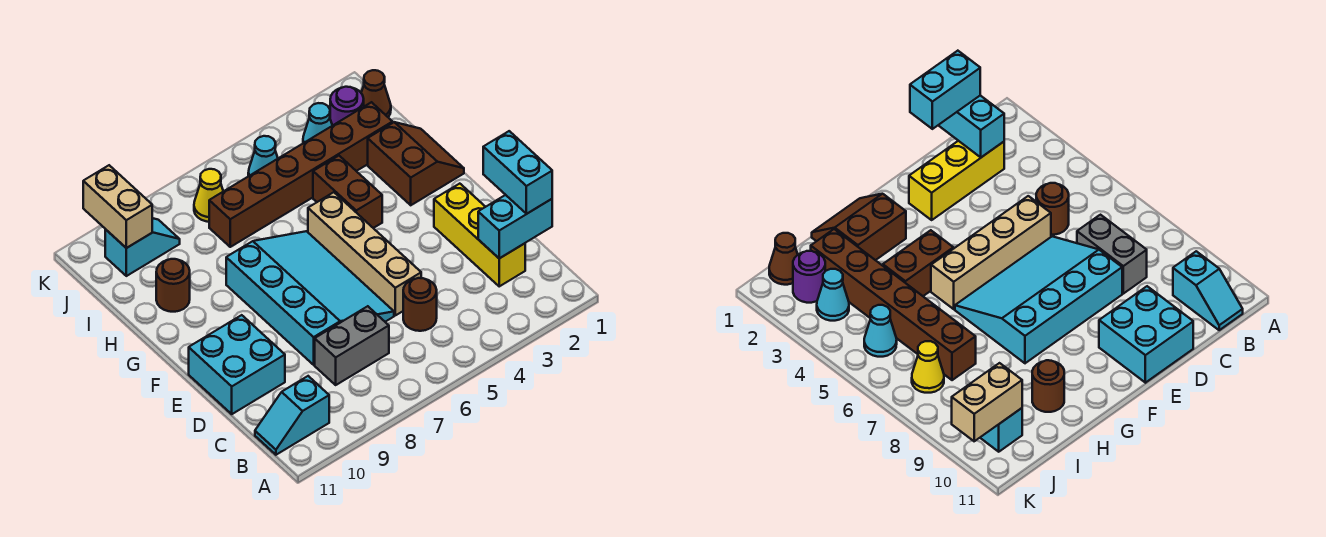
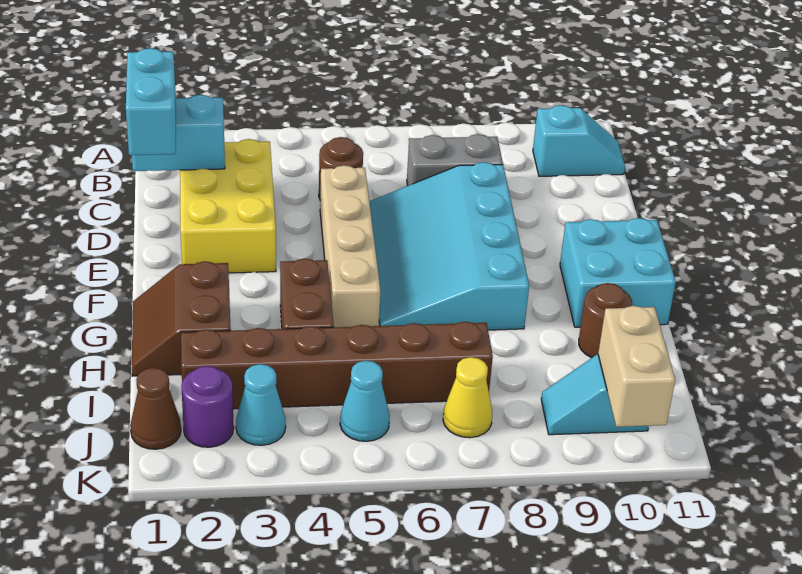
yellow brick C2:E2 level 1 -> yellow brick C2:E3 level 1
cyan brick D10:E11 level 1 -> cyan brick F10:G11 level 1

